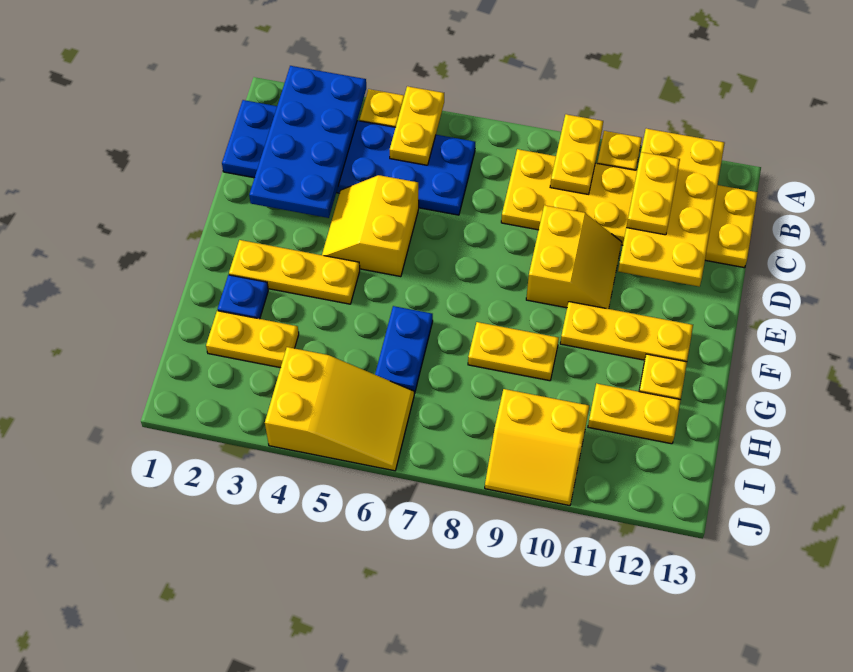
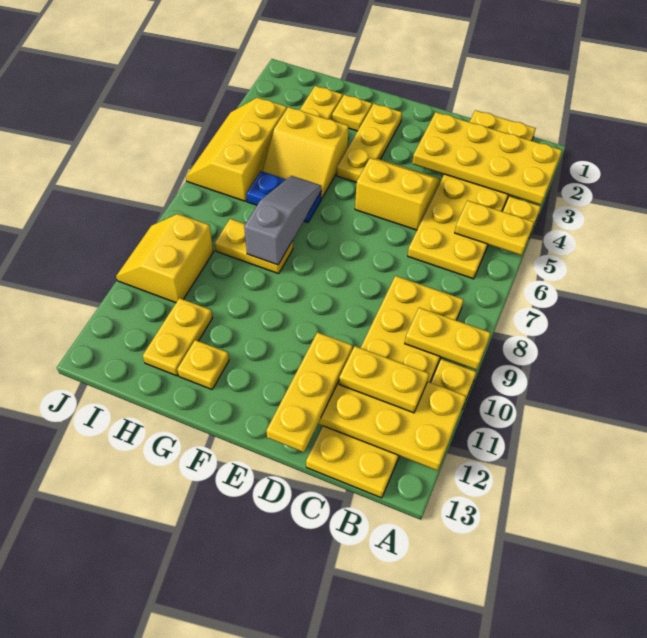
blue plate A2:D3 level 2 -> yellow plate A2:D3 level 2
blue plate B1:C6 level 1 -> yellow plate B1:C6 level 1
yellow slope D9:E10 level 1 top 9 -> yellow slope G4:H5 level 1 top 4
yellow plate F10:F12 level 1 -> yellow plate D11:D13 level 3
blue plate G2 level 1 -> yellow plate G2 level 1
none -> grey slope G6:G8 level 2 top 8
yellow plate G8:G9 level 1 -> yellow plate G8:H8 level 1
yellow slope I4:J6 level 1 top 4 -> yellow slope I4:J6 level 1 top I

